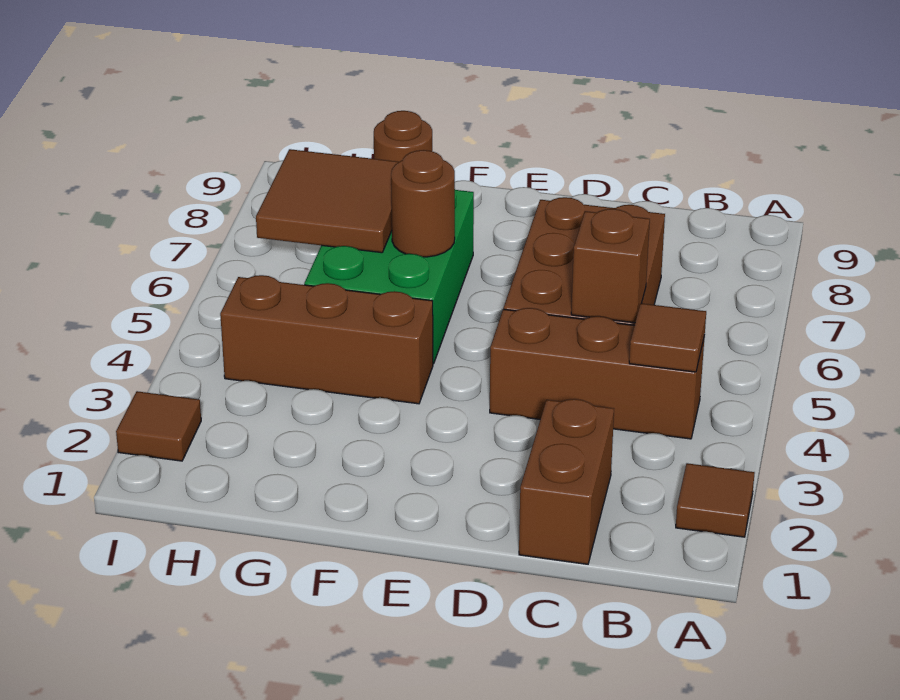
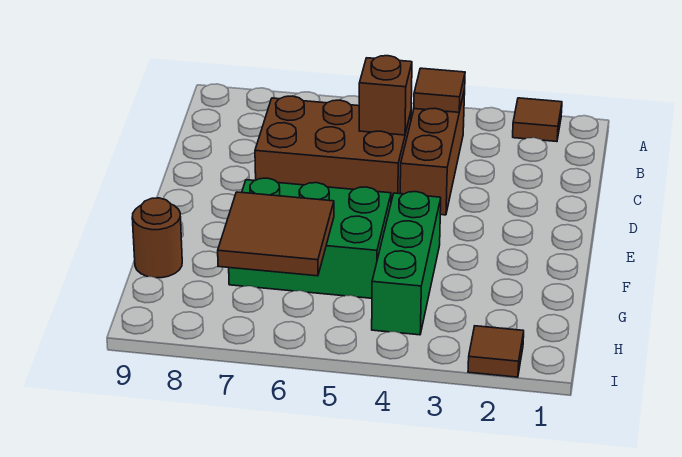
brown brick C1:C2 level 1 -> none
brown brick F4:H4 level 1 -> green brick F4:H4 level 1
brown round brick F6 level 2 -> none

